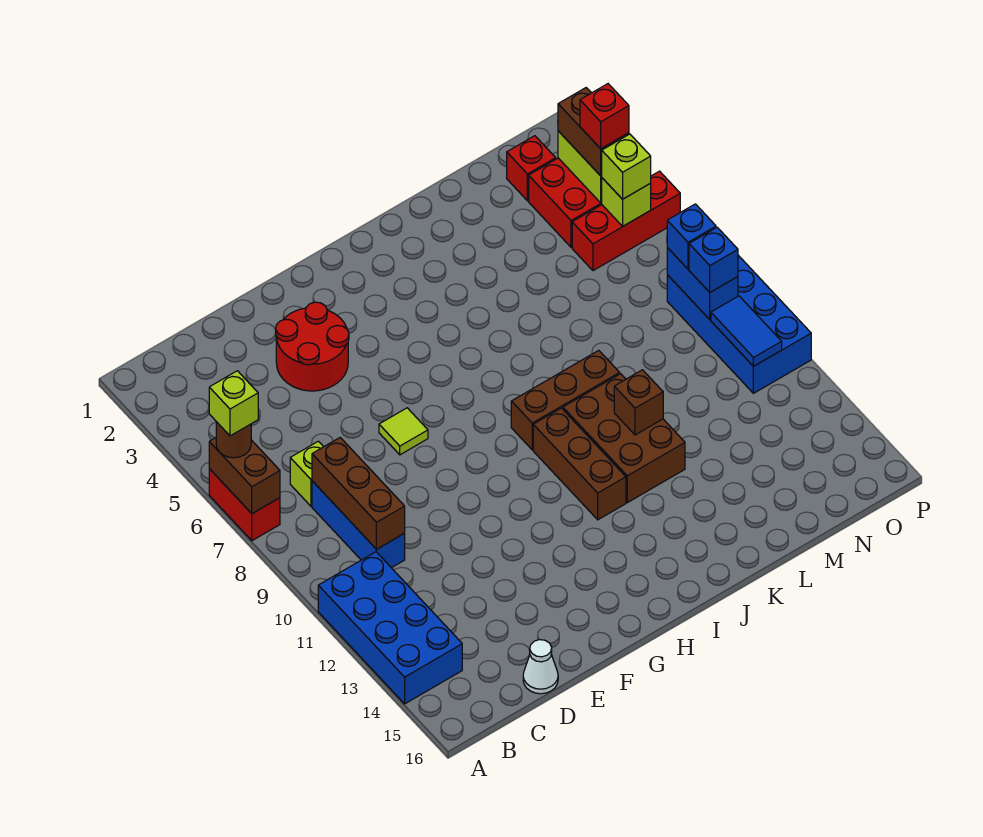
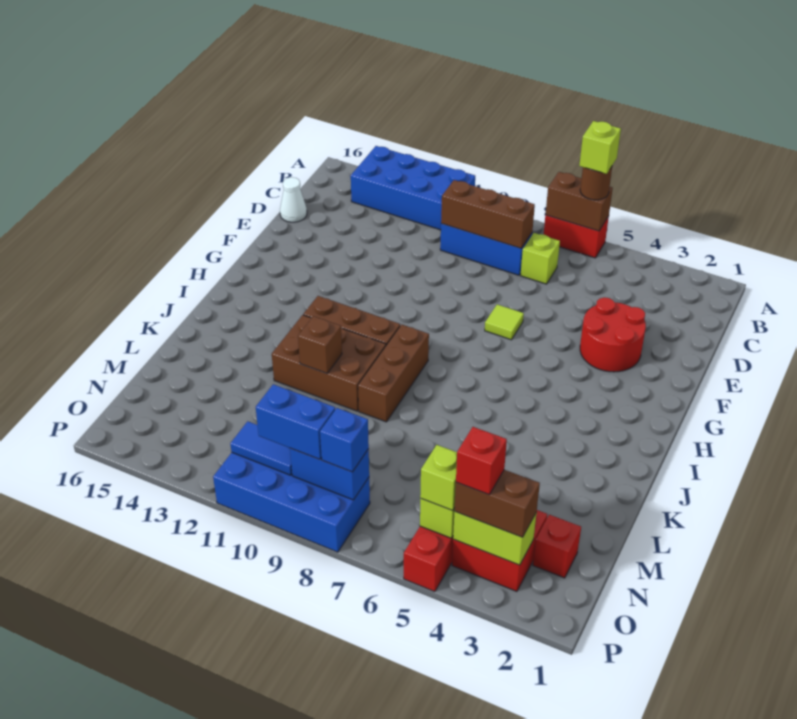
blue brick O9 level 3 -> blue brick O9:O10 level 3

